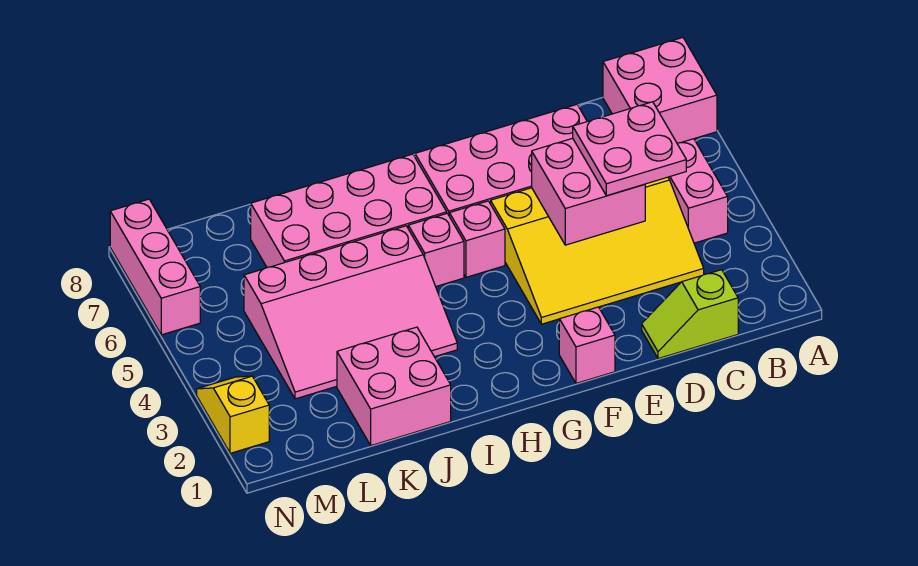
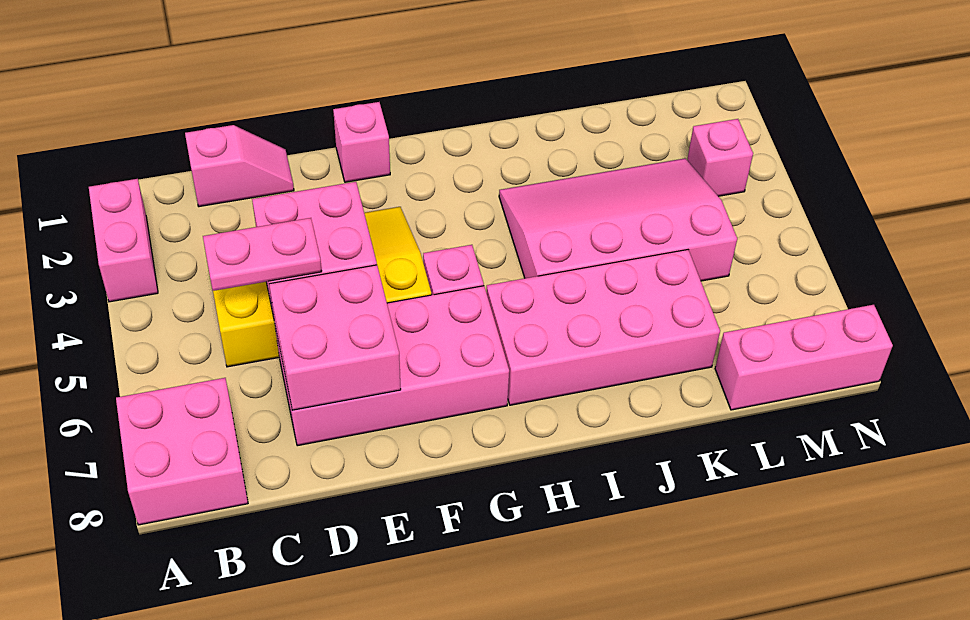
pink brick B4:B5 level 1 -> pink brick A2:A3 level 1
lime slope C1:D1 level 1 top C -> pink slope C1:D1 level 1 top C
pink plate C4:D5 level 3 -> pink plate C5:D5 level 3
pink brick H5 level 1 -> pink brick M3 level 1
pink brick J1:K2 level 1 -> pink brick D6:E7 level 2
yellow slope N2:N3 level 1 top 2 -> none
pink brick N6:N8 level 1 -> pink brick L8:N8 level 1

